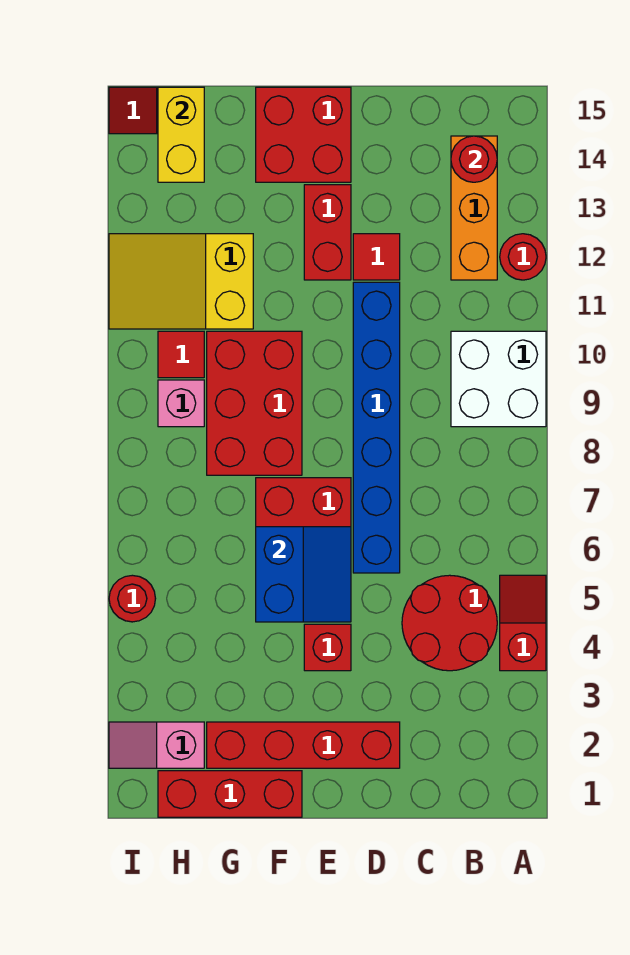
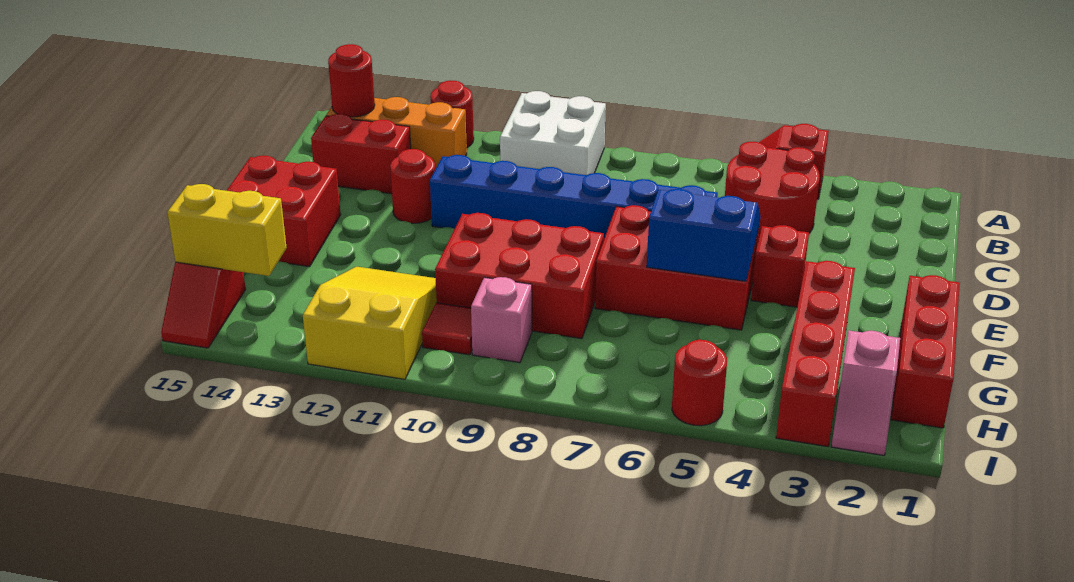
red brick D2:G2 level 1 -> red brick F3:I3 level 1
red tile D12 level 1 -> red round brick D12 level 1
red brick E12:E13 level 1 -> red brick C13:C14 level 1
yellow slope G11:I12 level 1 top G -> yellow slope G11:I12 level 1 top I

